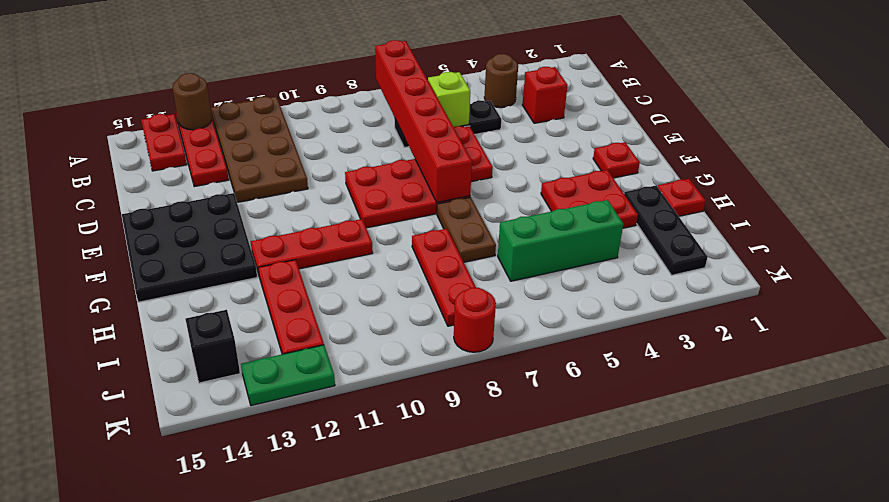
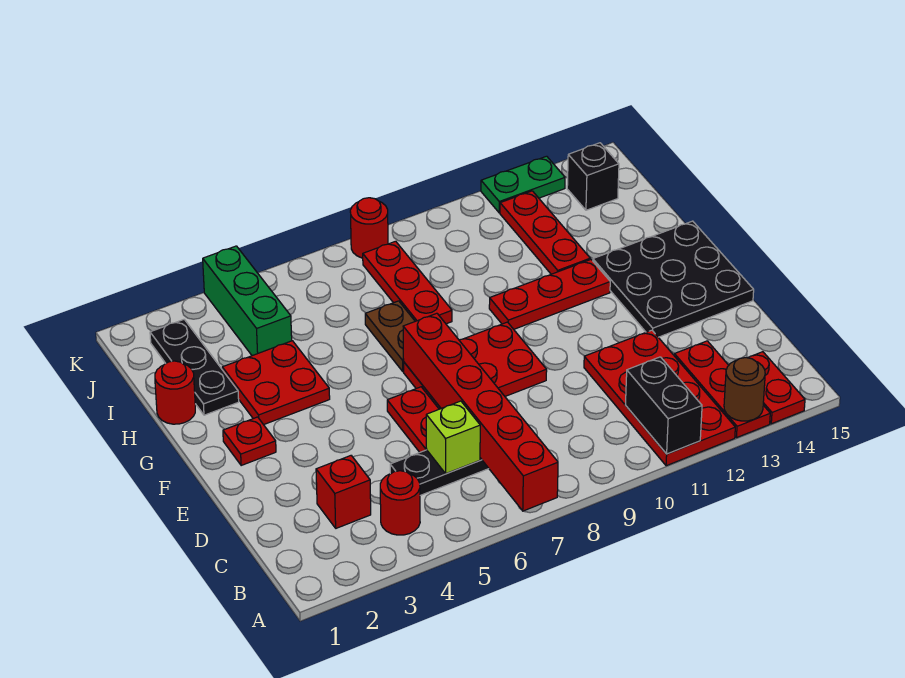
brown plate A11:D12 level 1 -> red plate A11:D12 level 1
none -> black brick A11:B11 level 2
brown round brick B4 level 1 -> red round brick B4 level 1
red plate H1 level 1 -> red round brick H1 level 1
green brick I4:I6 level 1 -> green brick I4:K4 level 1

